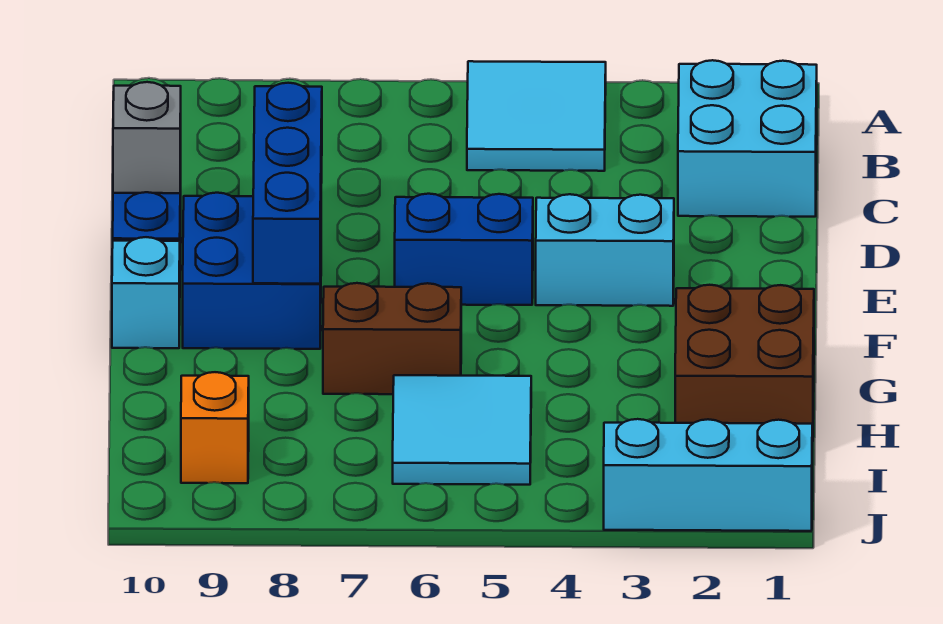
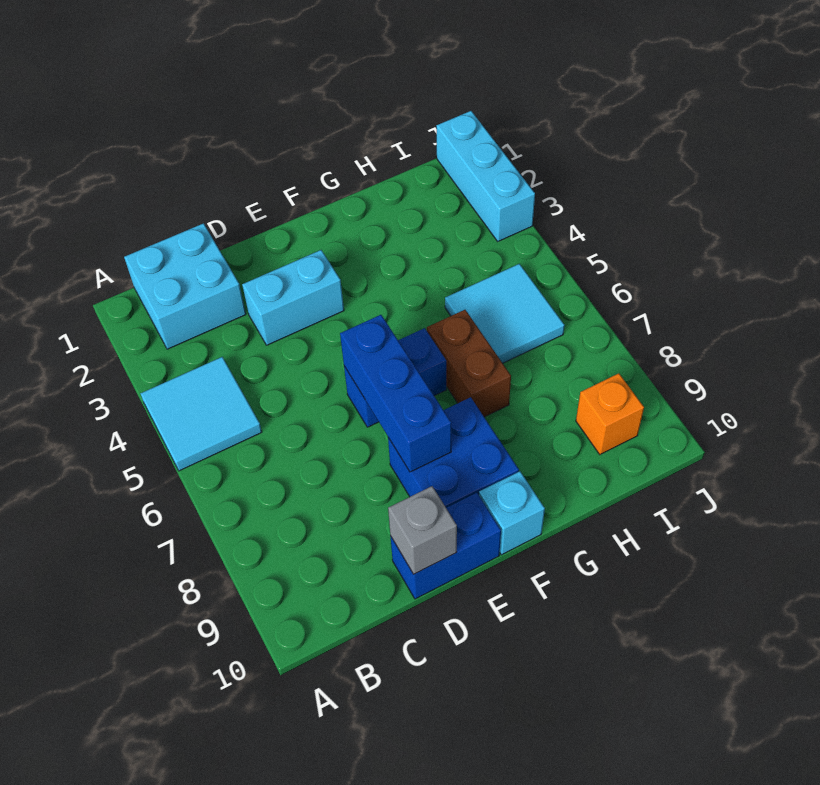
blue brick D8:F8 level 2 -> blue brick E6:E8 level 2
cyan brick E3:E4 level 1 -> cyan brick D3:E3 level 1
blue brick E5:E6 level 1 -> blue brick E6:F6 level 1
brown brick G1:H2 level 1 -> none

